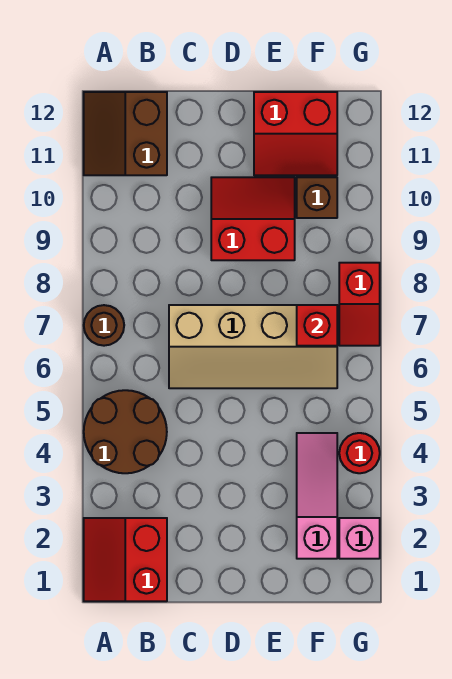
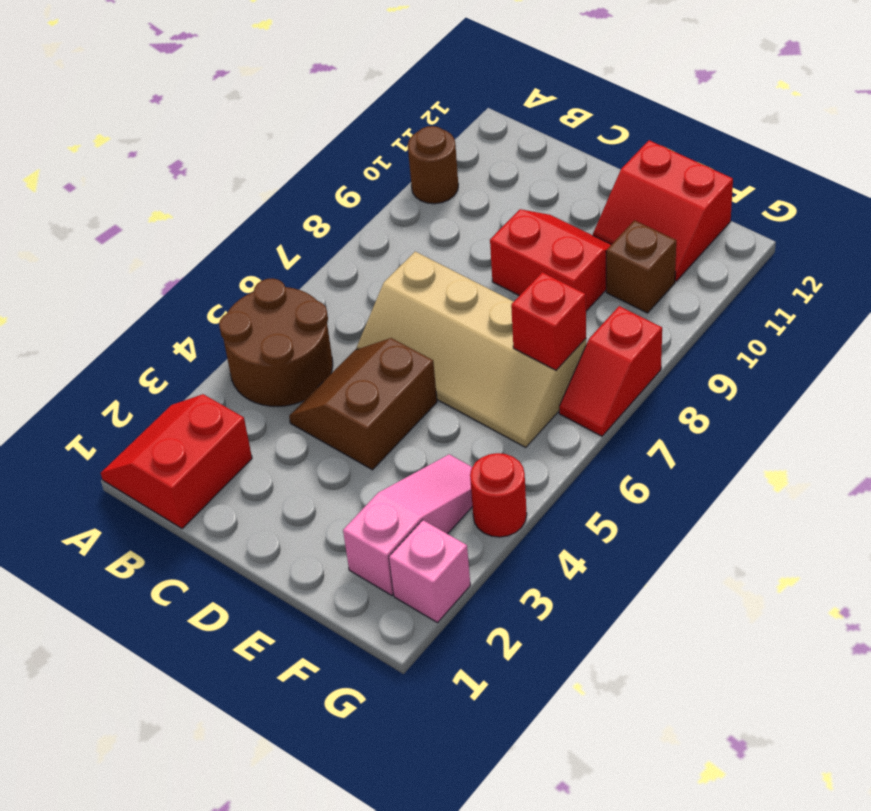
brown round brick A7 level 1 -> brown round brick A10 level 1
brown slope A11:B12 level 1 top B -> brown slope C4:D5 level 1 top D

